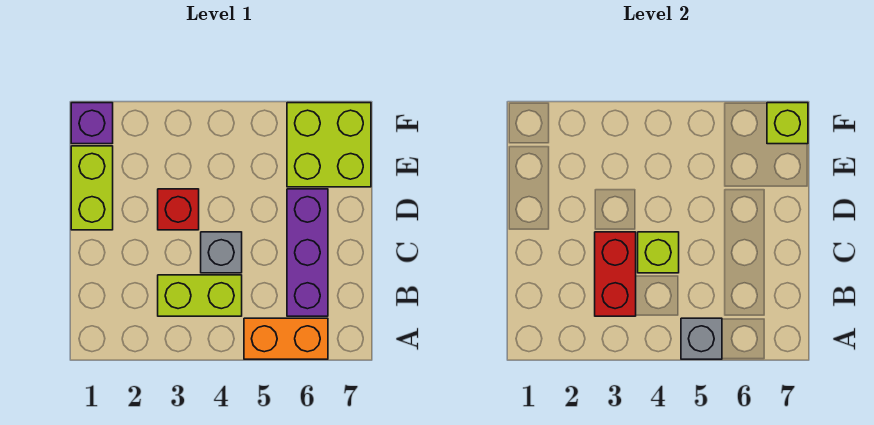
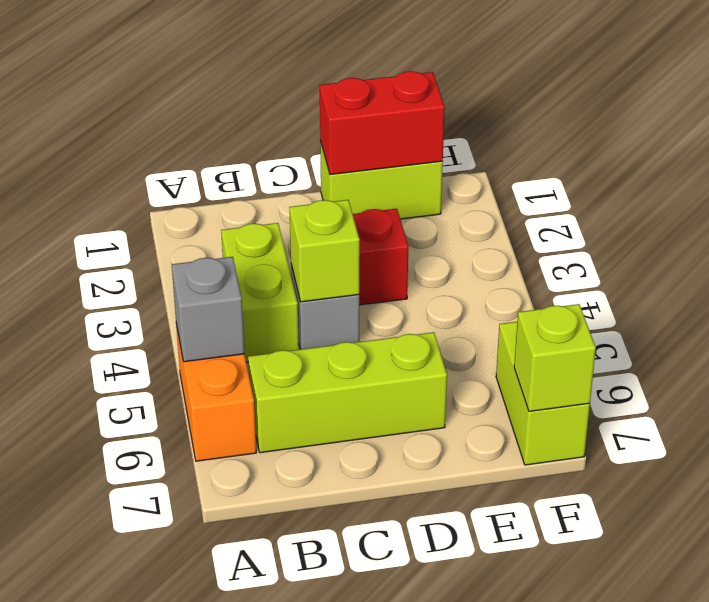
red brick B3:C3 level 2 -> red brick D1:E1 level 2
purple brick B6:D6 level 1 -> lime brick B6:D6 level 1
lime brick E6:F7 level 1 -> lime brick F6:F7 level 1
purple brick F1 level 1 -> none

